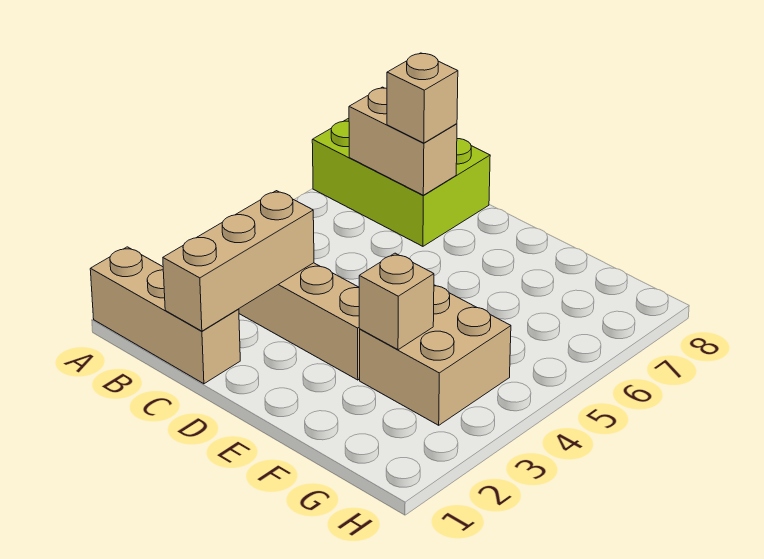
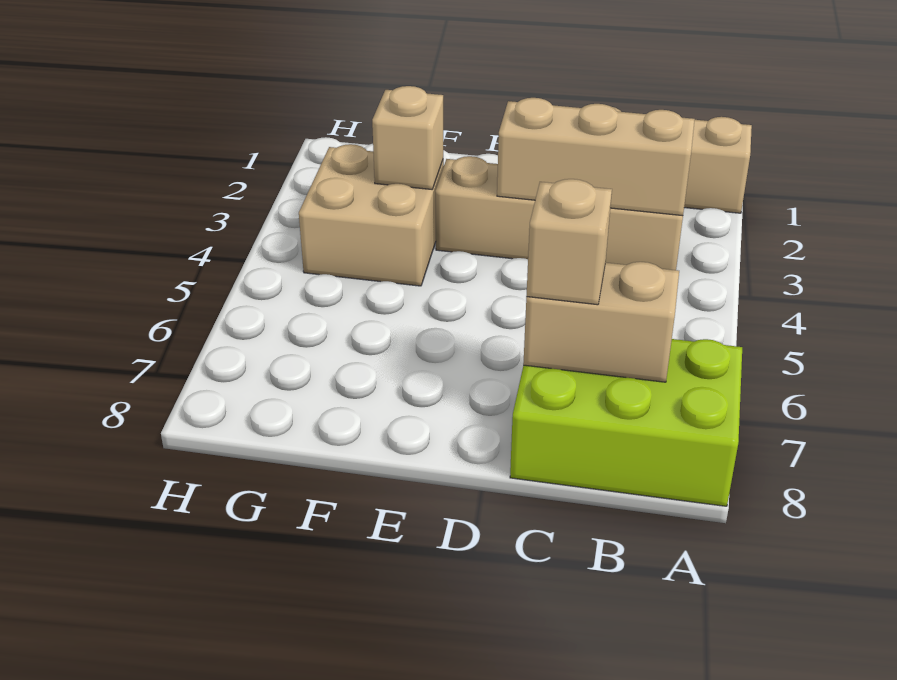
tan brick C1:C3 level 2 -> tan brick B3:D3 level 2

